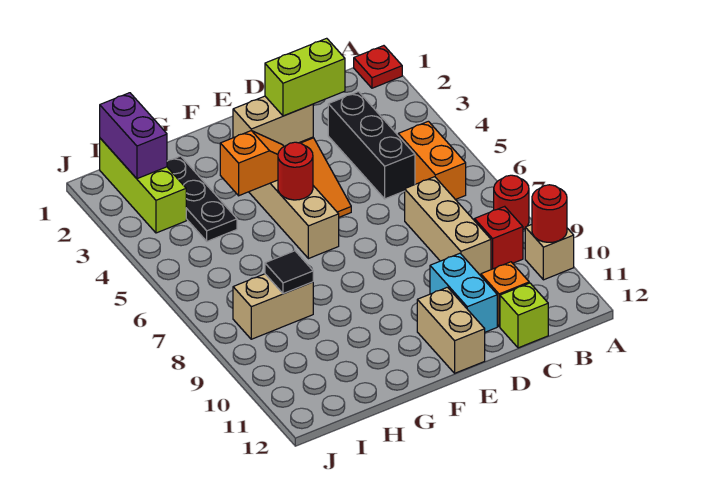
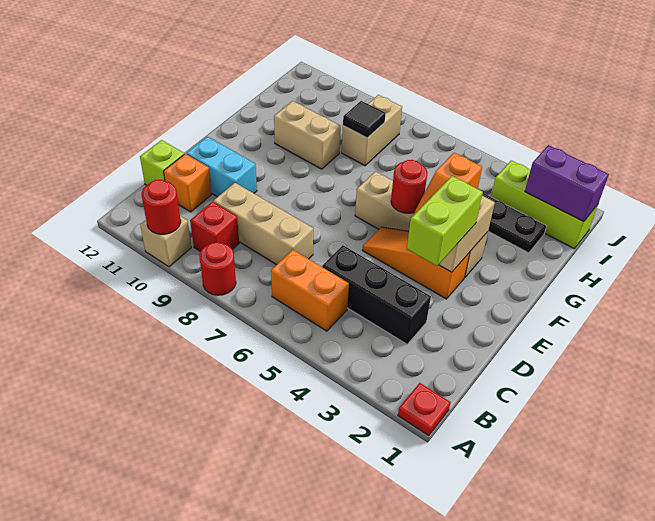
tan brick E11:E12 level 1 -> tan brick G9:G10 level 1

